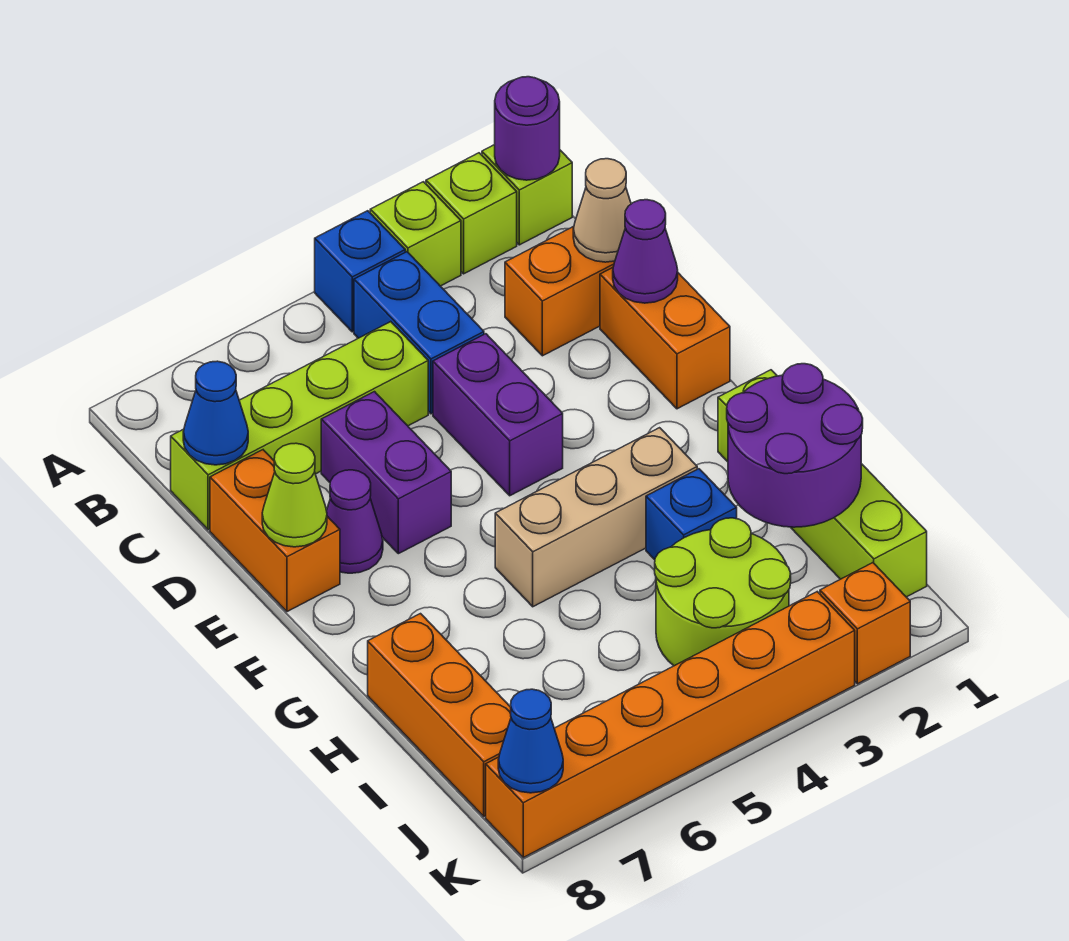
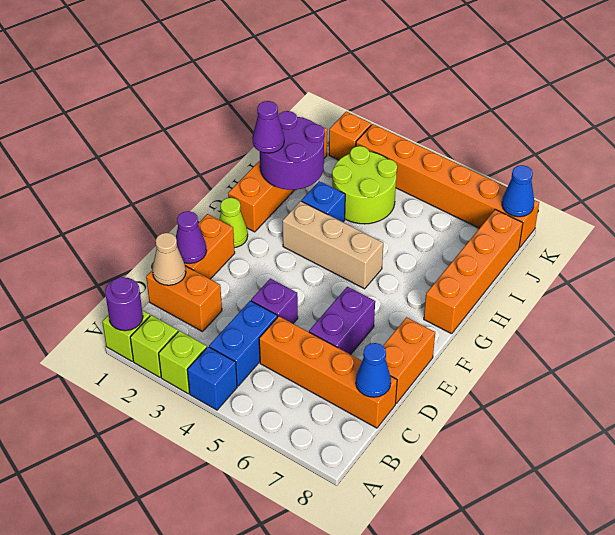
lime brick C5:C8 level 1 -> orange brick C5:C8 level 1
purple brick D4:E4 level 1 -> purple brick D4 level 1
purple cone E7 level 1 -> purple cone H1 level 3
lime cone E8 level 2 -> lime cone F1 level 1
lime brick G1:J1 level 1 -> orange brick G1:J1 level 1
orange brick H8:J8 level 1 -> orange brick G8:J8 level 1

